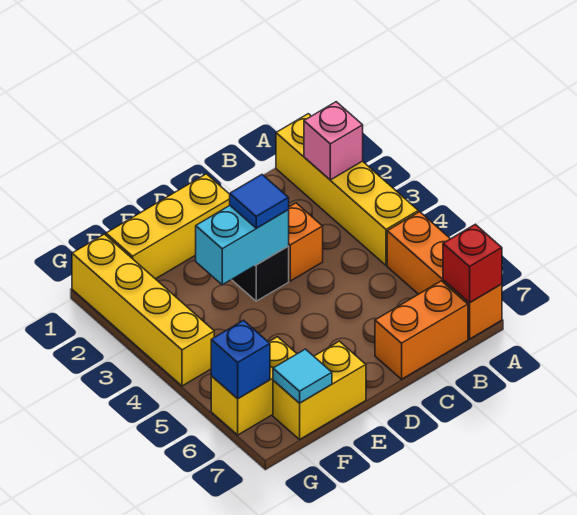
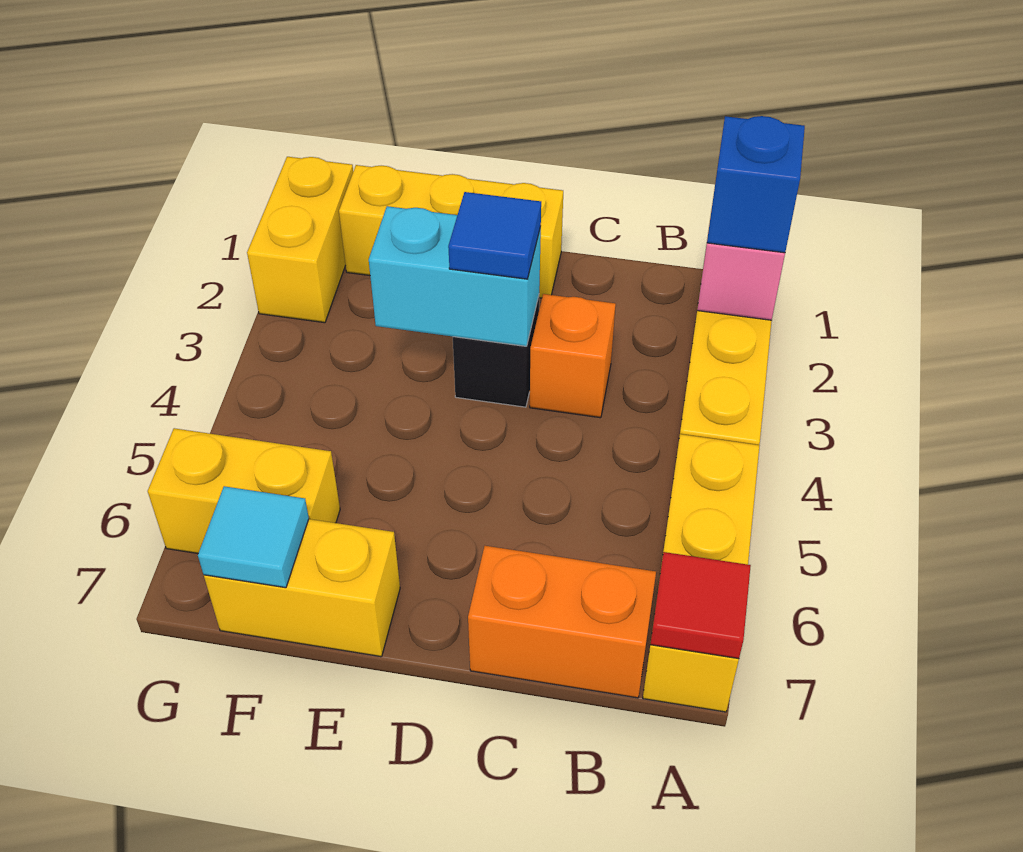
orange brick A5:A7 level 1 -> yellow brick A5:A7 level 1
red brick A7 level 2 -> red tile A7 level 2
yellow brick G1:G4 level 1 -> yellow brick G1:G2 level 1
blue brick G6 level 2 -> blue brick A2 level 3

